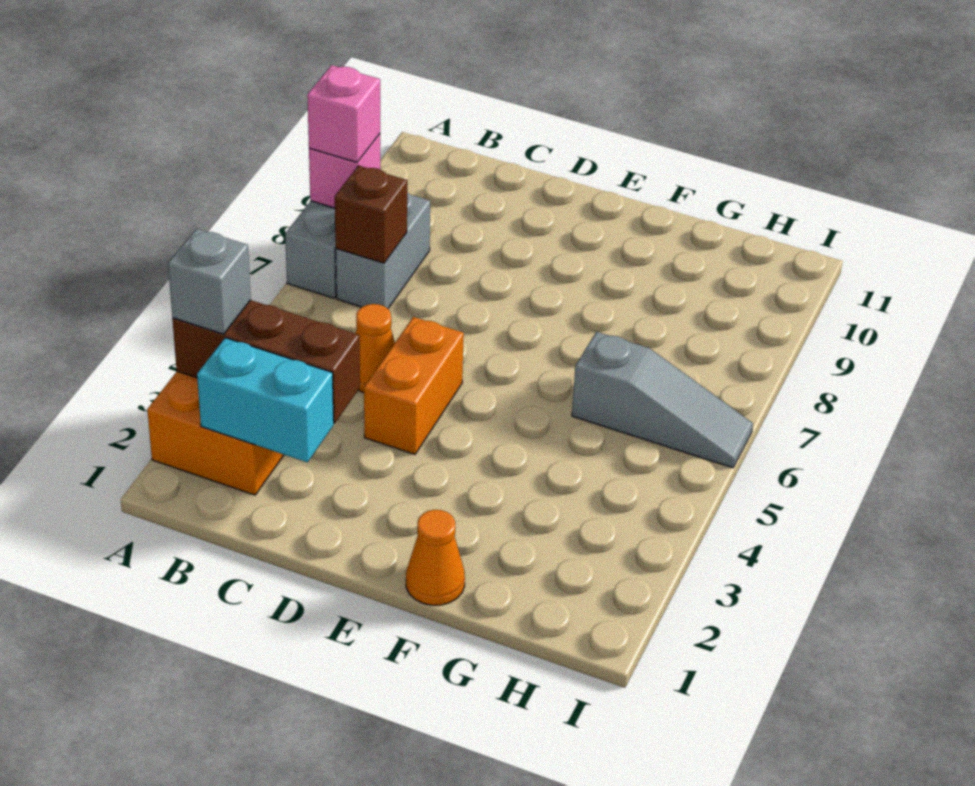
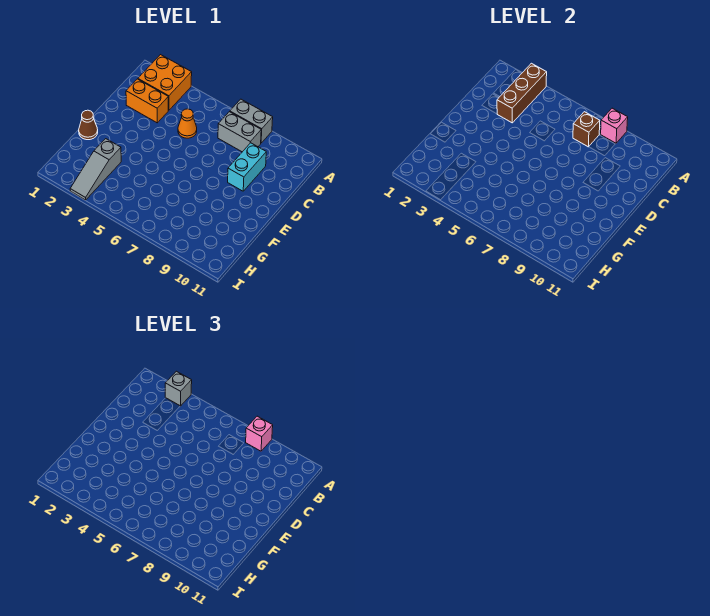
cyan brick B2:C2 level 2 -> cyan brick C9:D9 level 1
orange brick D4:D5 level 1 -> orange brick C2:C3 level 1
orange cone F1 level 1 -> brown cone F1 level 1
grey slope G6:I6 level 1 top G -> grey slope G3:I3 level 1 top G

